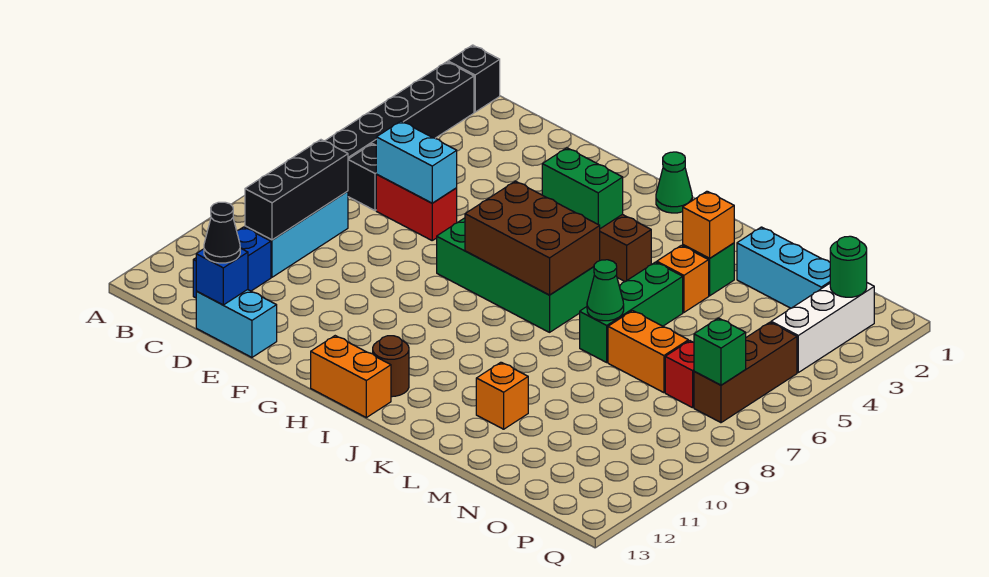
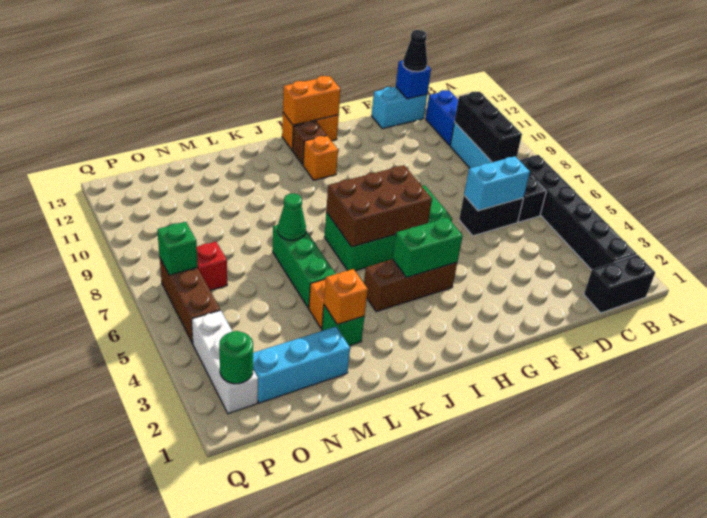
black brick B1 level 1 -> black brick B1:C1 level 1
red brick D6:E6 level 1 -> black brick D6:E6 level 1
green cone I1 level 1 -> none
brown round brick I12 level 1 -> brown brick I12 level 1
orange brick L11 level 1 -> orange brick I11 level 1
orange brick M7:N7 level 1 -> orange brick H13:I13 level 2

